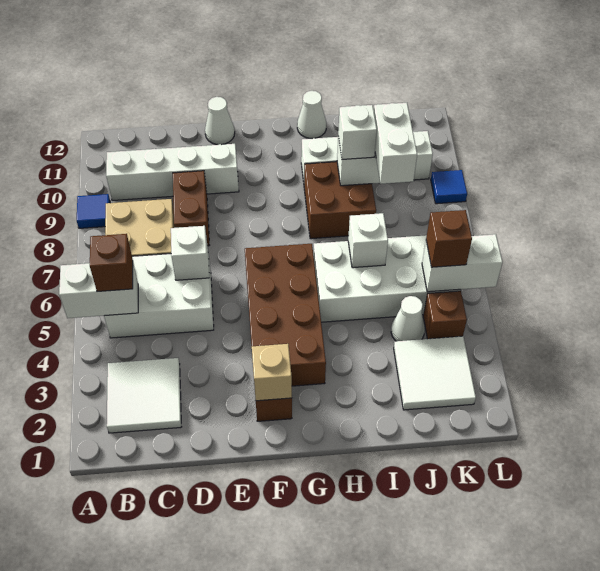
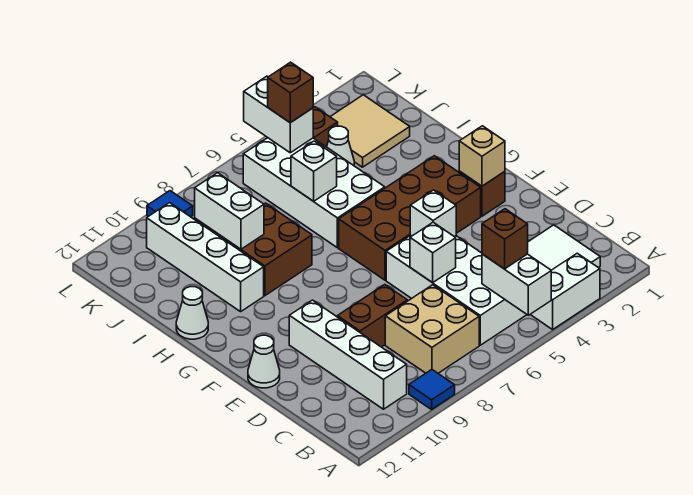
white brick B5:D6 level 1 -> white brick B5:E6 level 1
white brick I9 level 3 -> white brick E5 level 2
white tile J2:K3 level 1 -> tan tile J2:K3 level 1
white brick J8:J9 level 3 -> white brick A3:A4 level 1

